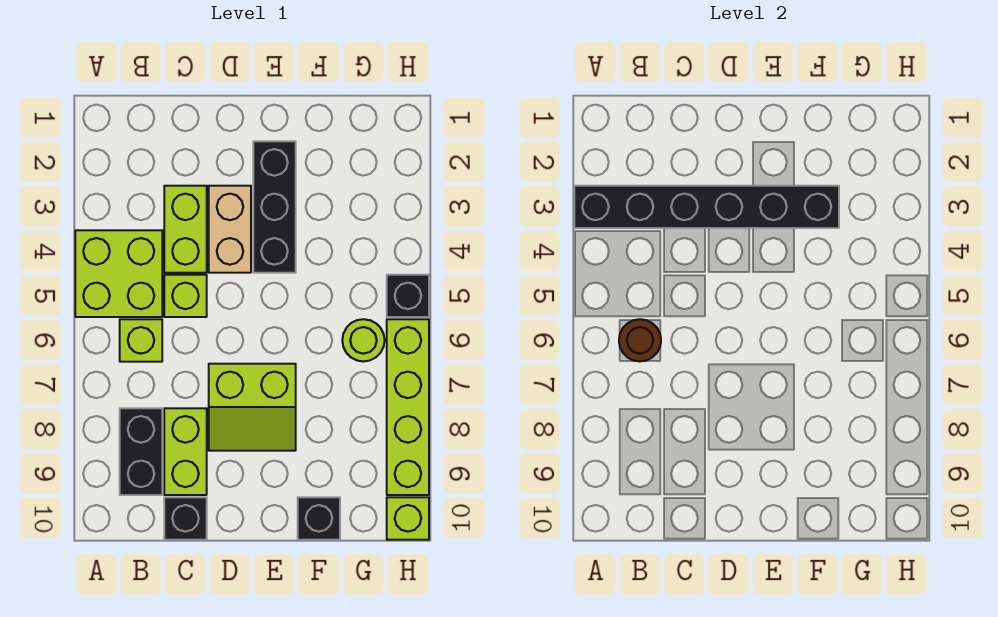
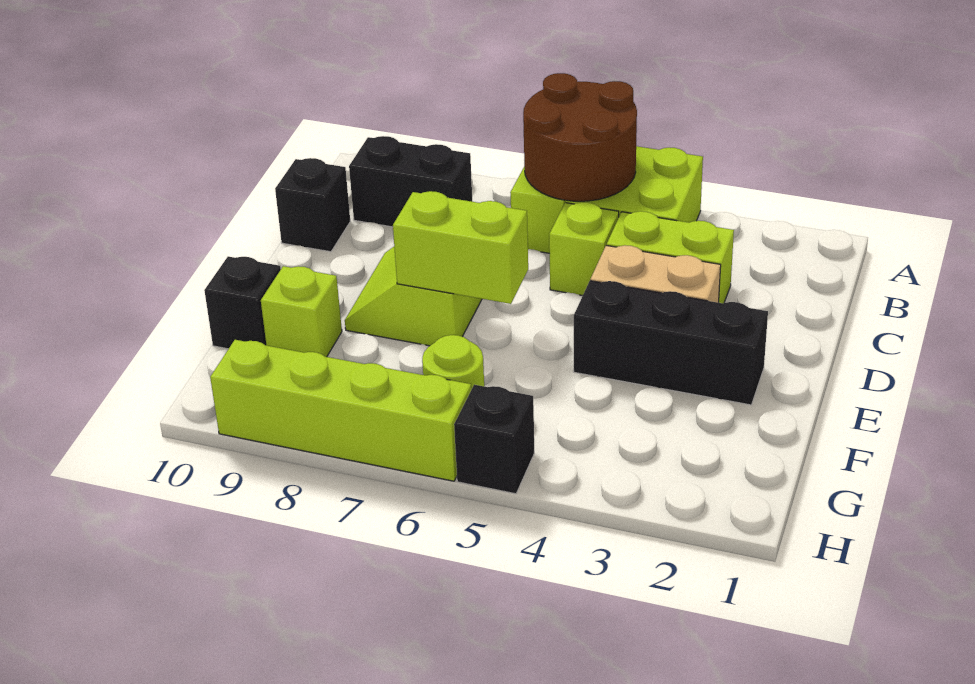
black brick A3:F3 level 2 -> none
brown round brick B6 level 2 -> brown round brick A5:B6 level 2
lime brick C8:C9 level 1 -> lime brick E6:E7 level 2
lime brick H10 level 1 -> lime brick F9 level 1

